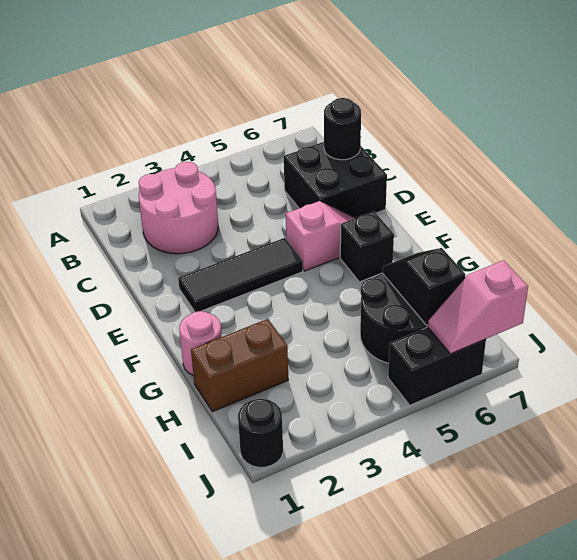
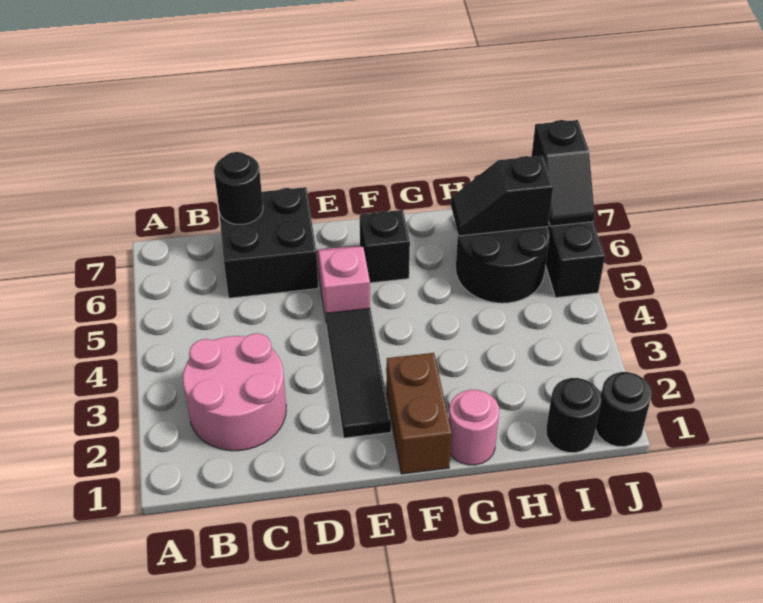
brown brick H1:H2 level 1 -> brown brick F1:F2 level 1
none -> black round brick I1 level 1
pink slope J6:J7 level 2 top 7 -> black slope J6:J7 level 2 top 7

